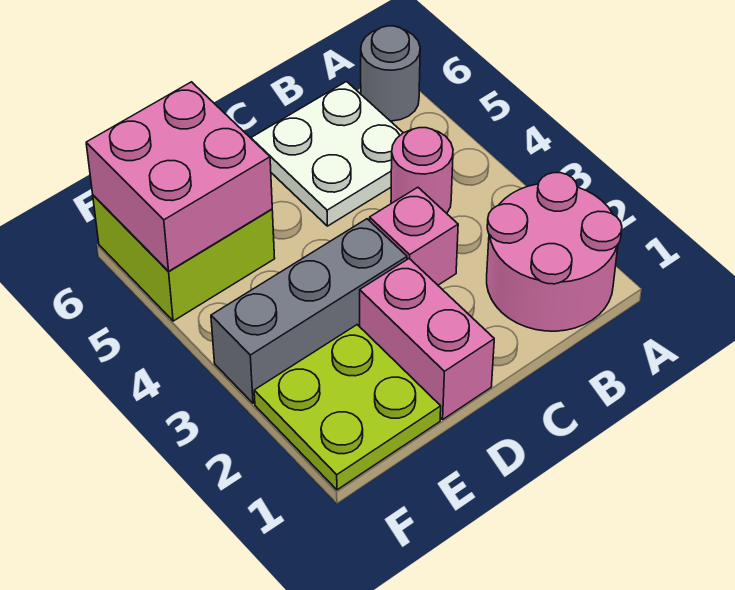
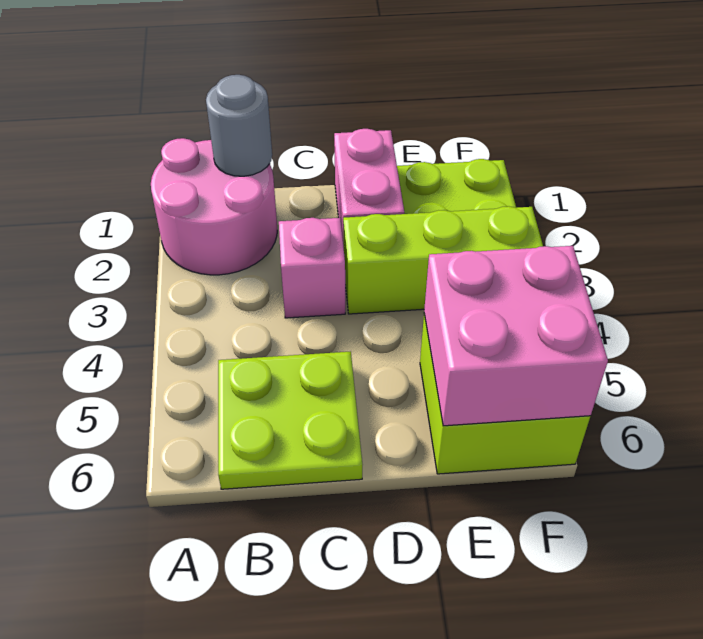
grey round brick A6 level 1 -> grey round brick B1 level 2
pink round brick B4 level 1 -> none
white plate B5:C6 level 1 -> lime plate B5:C6 level 1
grey brick D3:F3 level 1 -> lime brick D3:F3 level 1

